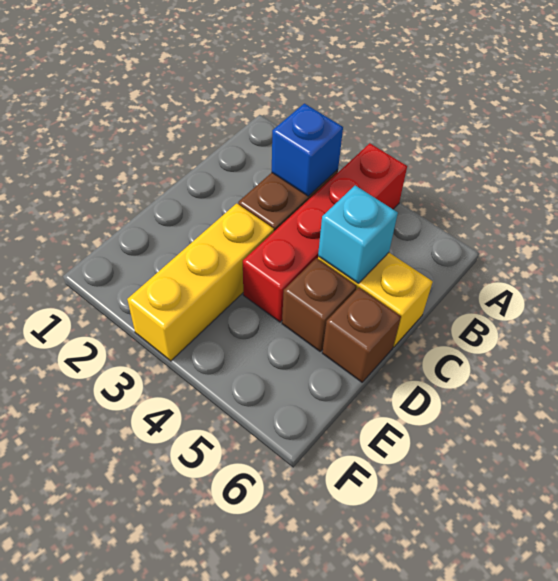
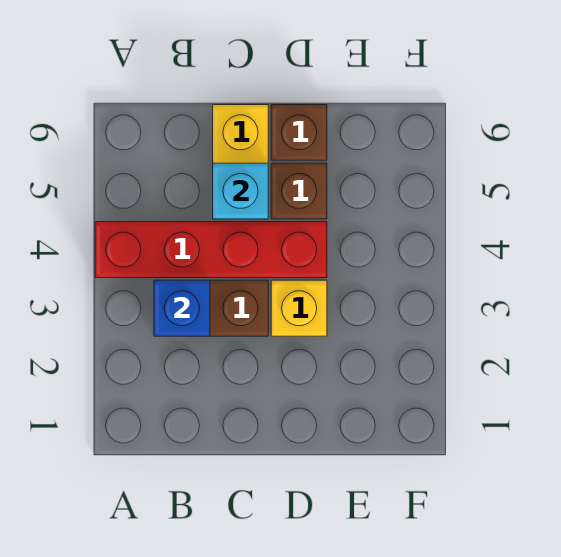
yellow brick D3:F3 level 1 -> yellow brick D3 level 1

